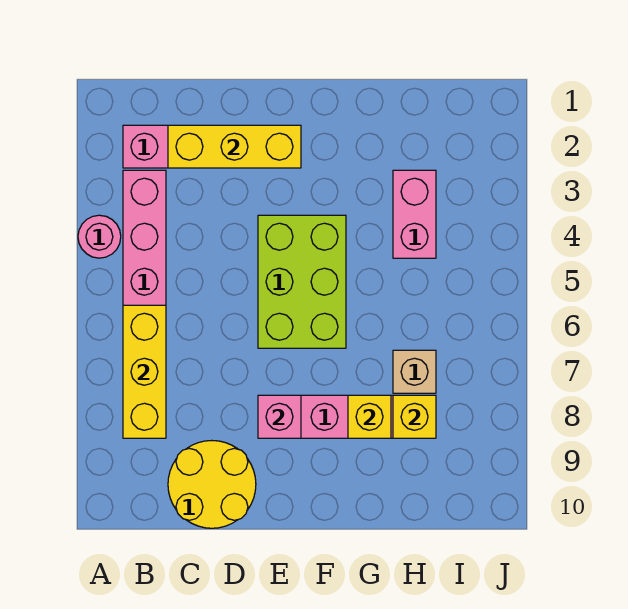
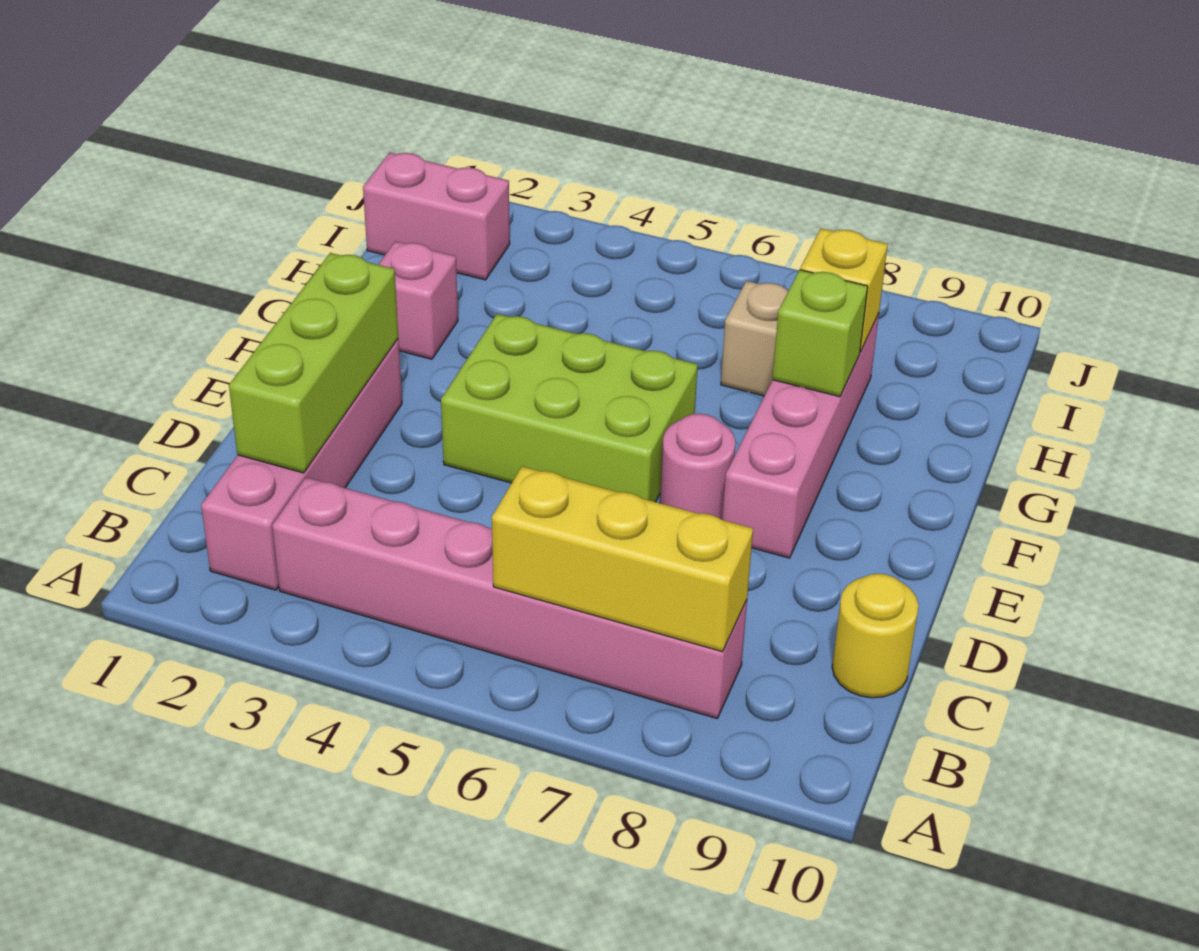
pink round brick A4 level 1 -> pink round brick E7 level 1
yellow brick C2:E2 level 2 -> lime brick C2:E2 level 2
yellow round brick C9:D10 level 1 -> yellow round brick C10 level 1
pink brick E8 level 2 -> pink brick G2 level 1
yellow brick G8 level 2 -> lime brick G8 level 2
pink brick H3:H4 level 1 -> pink brick I1:I2 level 1

